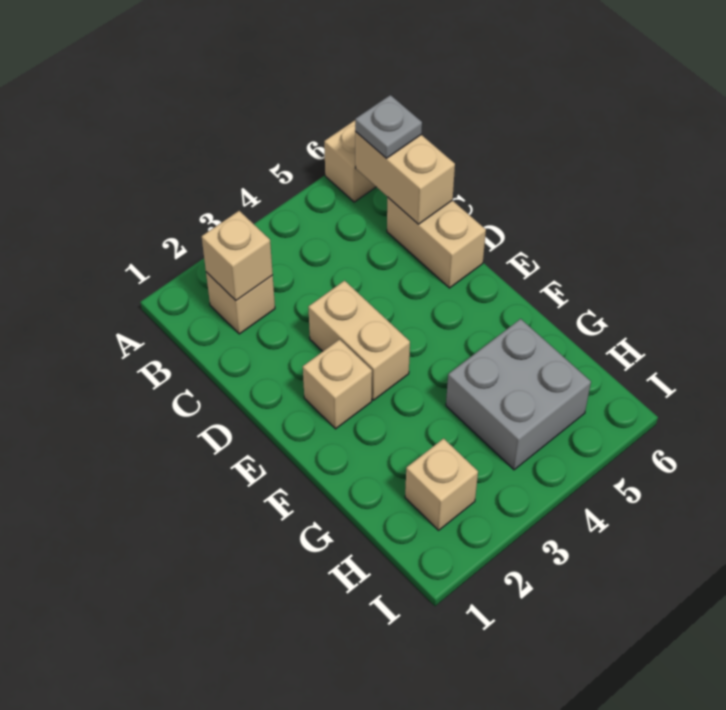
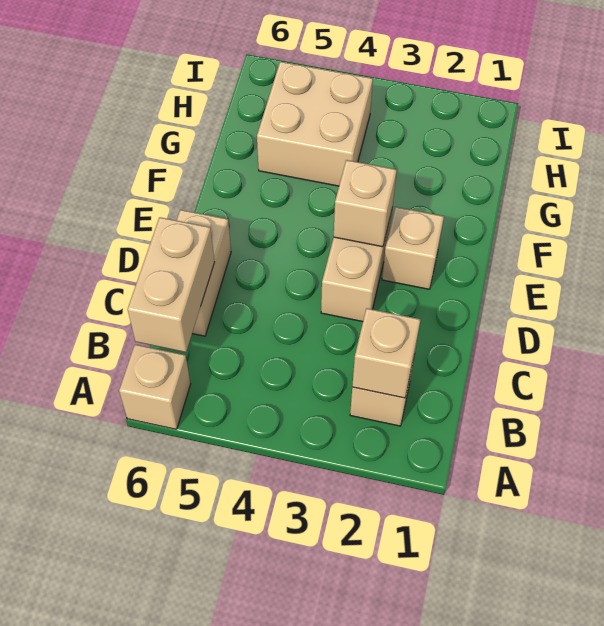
grey plate B6 level 3 -> none
grey brick G4:H5 level 1 -> tan brick G4:H5 level 1
tan brick H2 level 1 -> tan brick E3 level 2

